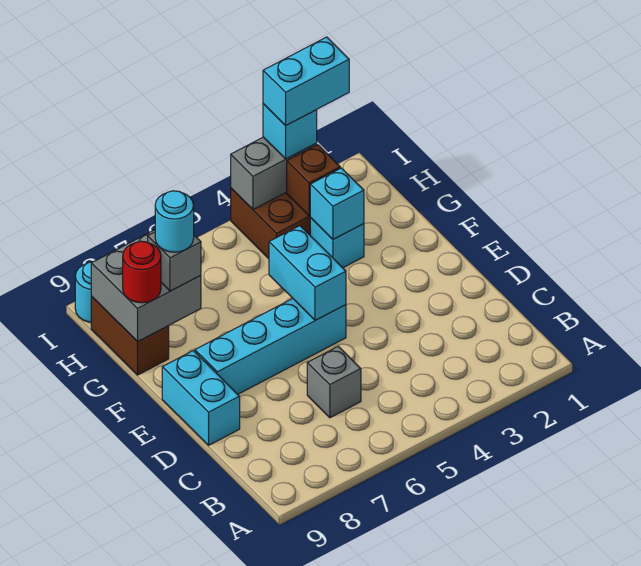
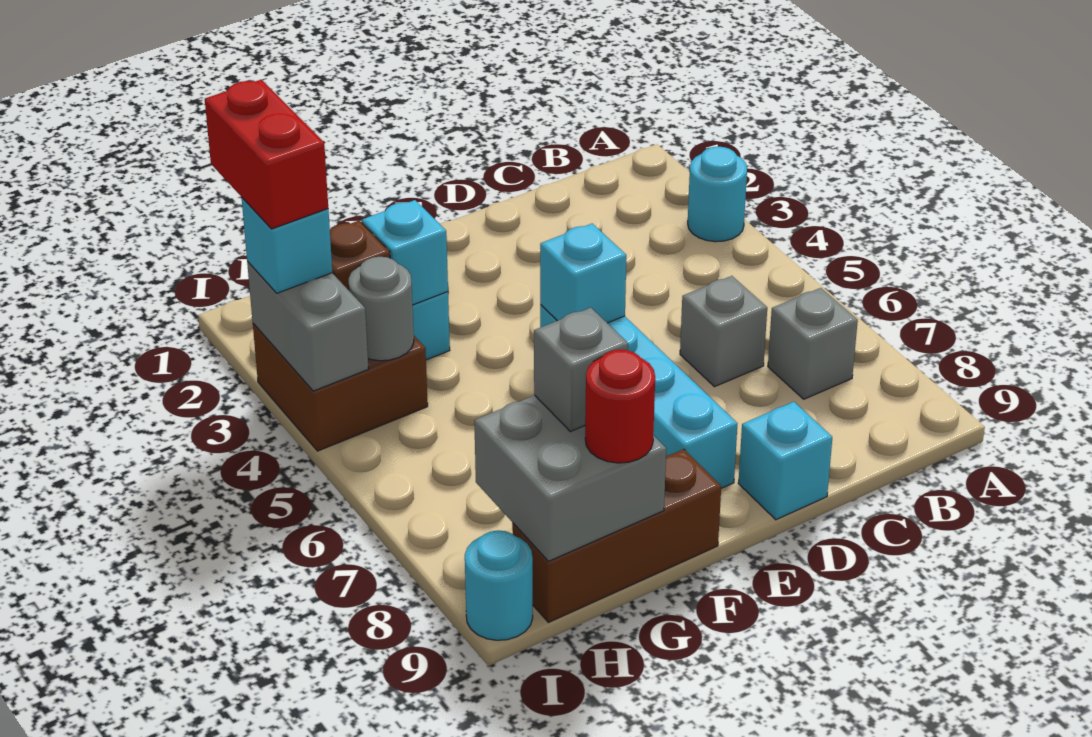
none -> grey brick B7 level 1
cyan brick D9:E9 level 1 -> cyan brick D9 level 1
cyan brick E5:F5 level 2 -> cyan brick E5 level 2
cyan round brick G8 level 4 -> cyan round brick A3 level 1
brown brick G9:H9 level 1 -> brown brick F9:H9 level 1
none -> grey round brick H4 level 2
cyan brick I2:I3 level 4 -> red brick I2:I3 level 4

